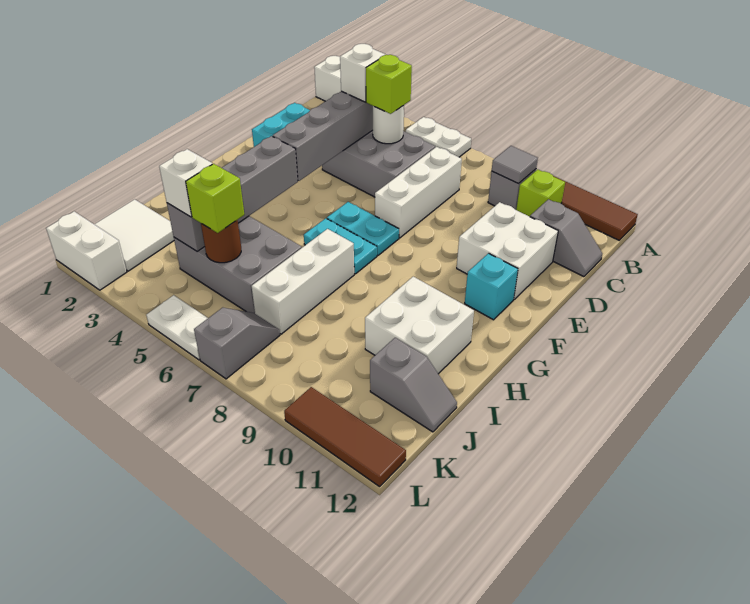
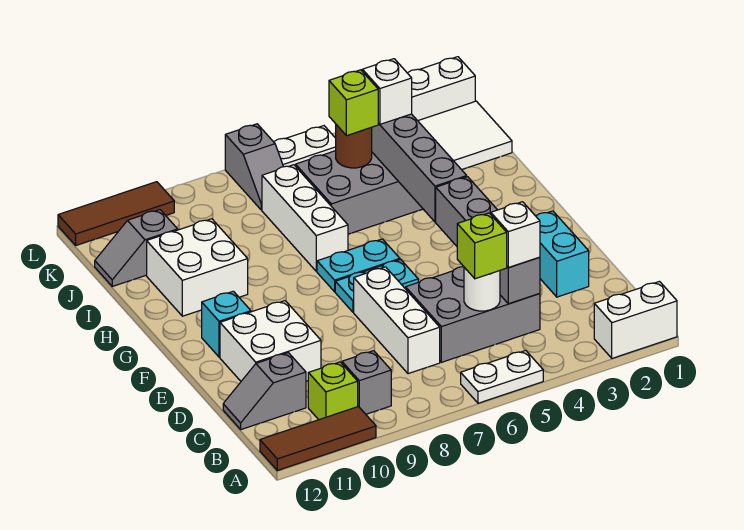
grey tile B9 level 2 -> none

